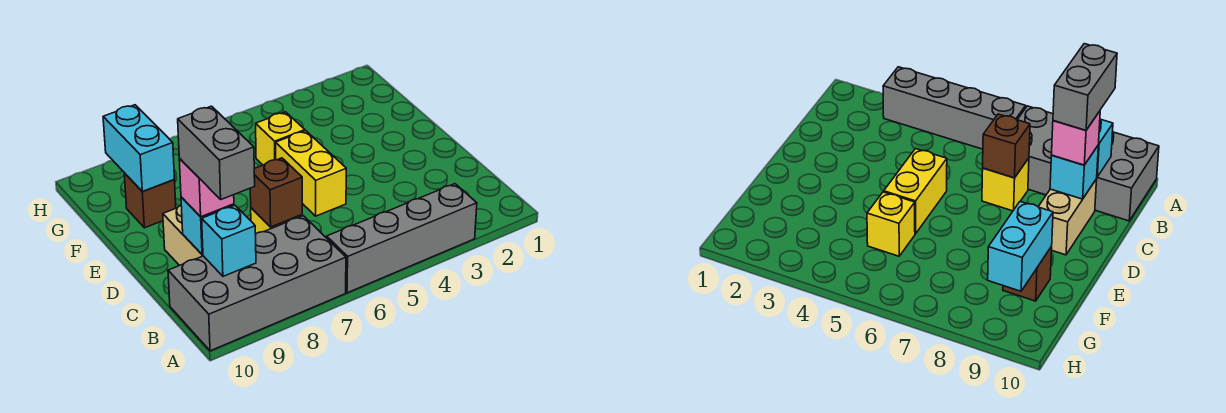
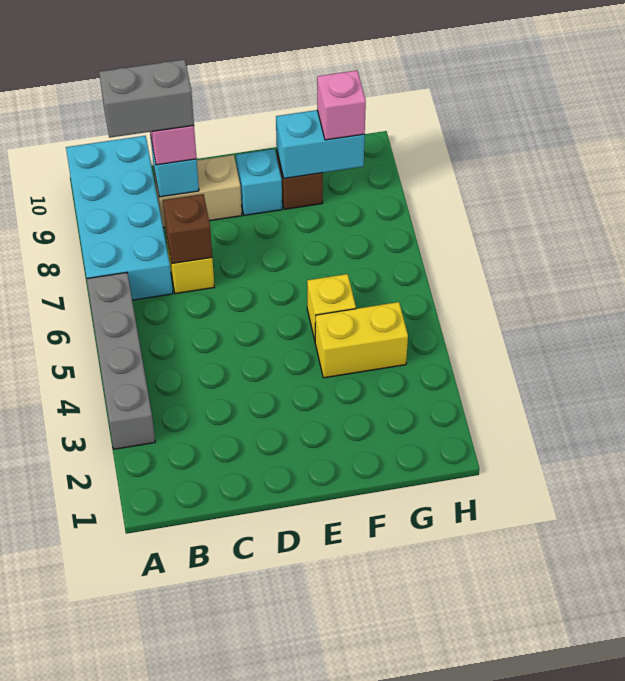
grey brick A7:B10 level 1 -> cyan brick A7:B10 level 1
cyan brick B9 level 2 -> cyan brick E9 level 1
yellow brick D5:E5 level 1 -> yellow brick F4:G4 level 1
none -> pink brick G9 level 3

